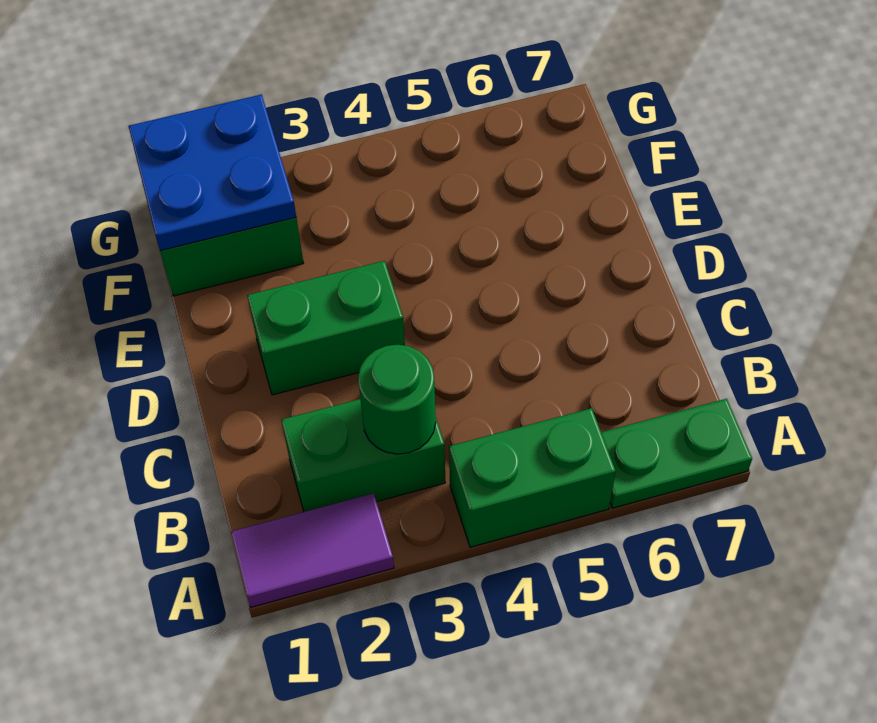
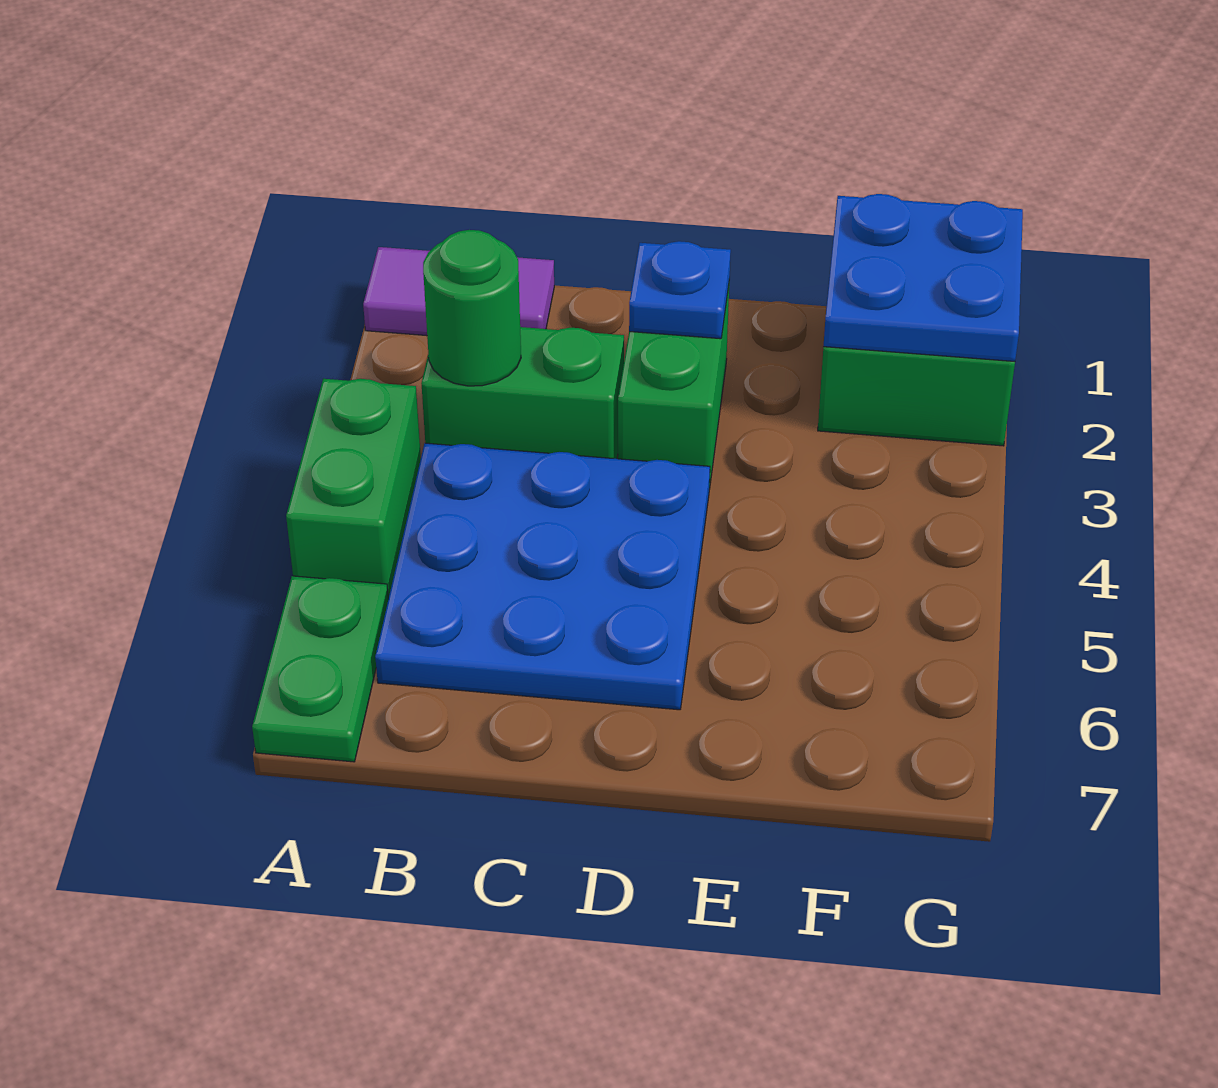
purple tile A1:A2 level 1 -> purple tile A1:B1 level 1
green brick B2:B3 level 1 -> green brick B3:C3 level 1
none -> blue plate B4:D6 level 1
none -> blue plate D2 level 2

